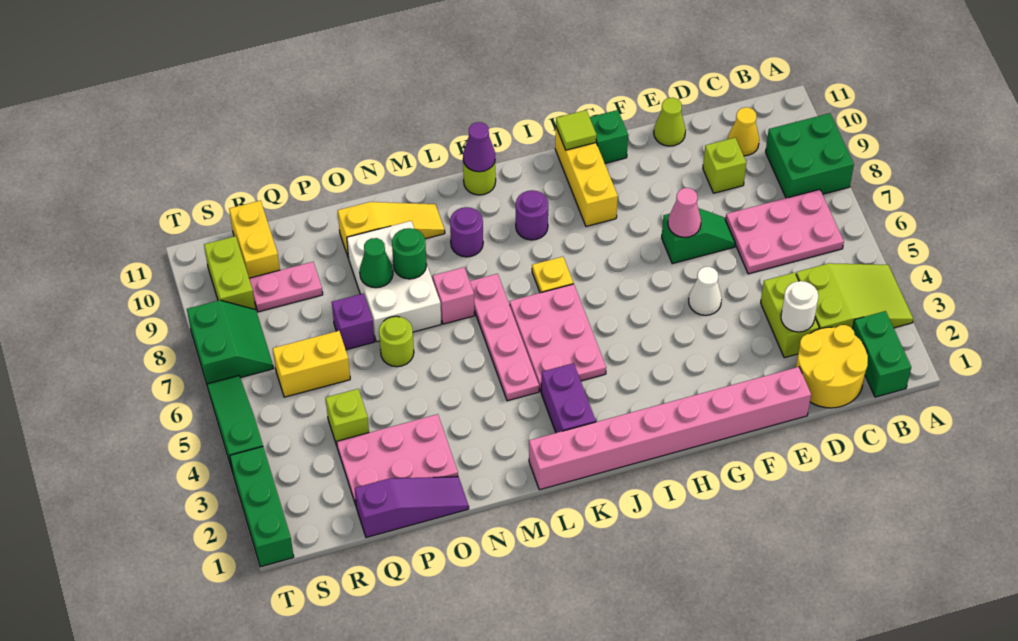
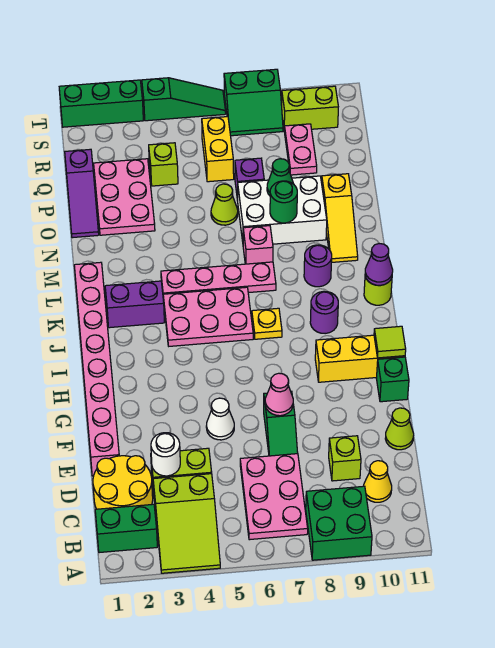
lime round brick O6 level 1 -> lime cone O6 level 1
yellow brick R10:R11 level 1 -> none

